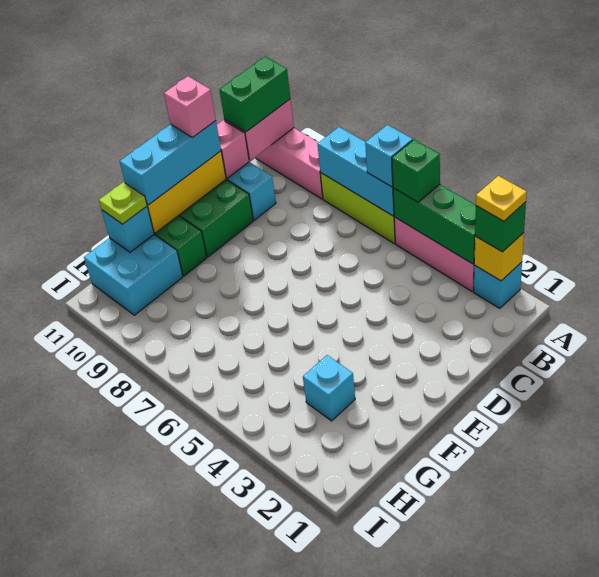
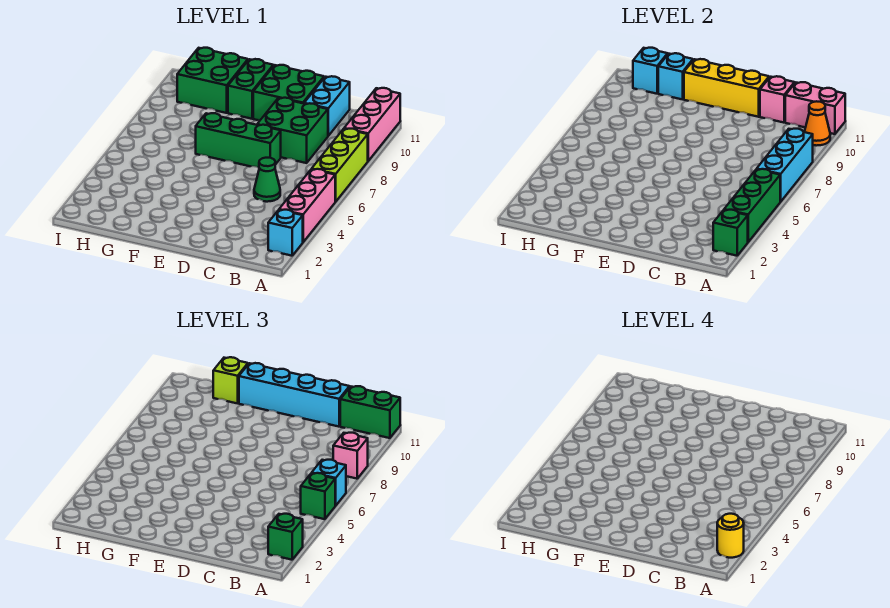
yellow brick A2 level 2 -> green brick A2 level 2
yellow plate A2 level 4 -> yellow round brick A2 level 4
none -> orange cone A10 level 2
none -> green cone C5 level 1
none -> green brick C8:D9 level 1
none -> green brick D7:F7 level 1
cyan brick D11:F11 level 3 -> cyan brick C11:F11 level 3
pink brick D11 level 4 -> pink brick A8 level 3
cyan brick G3 level 1 -> cyan brick H11 level 2
cyan brick G10:H11 level 1 -> green brick G10:H11 level 1
lime plate G11 level 3 -> lime brick G11 level 3

